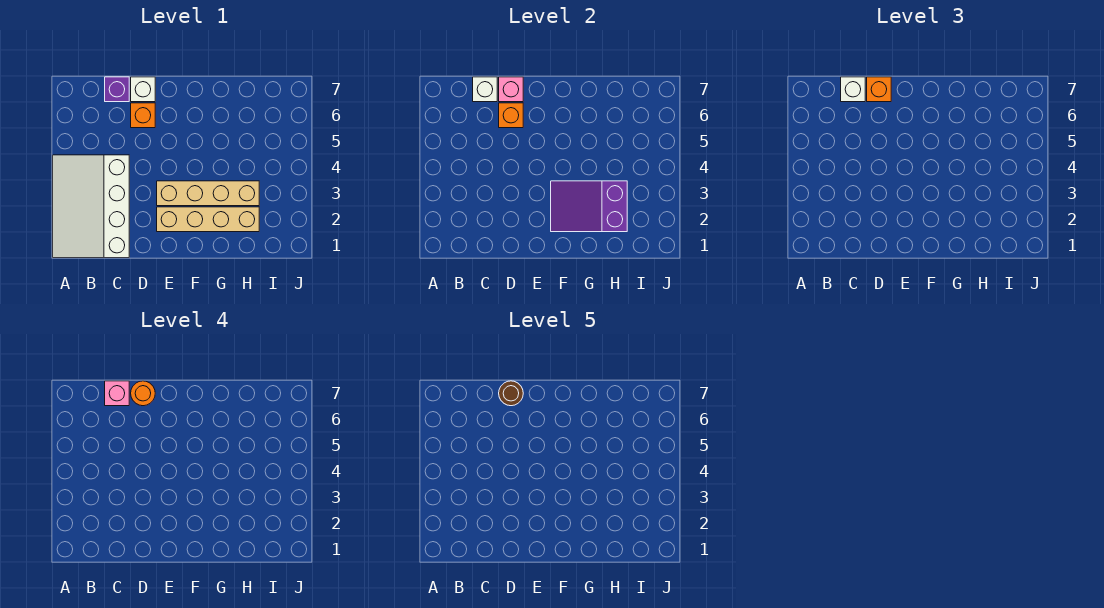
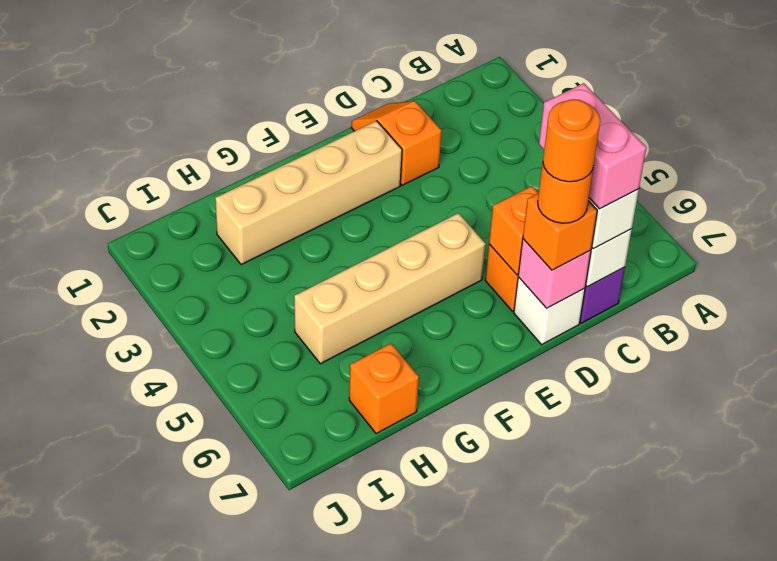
white slope A1:C4 level 1 top C -> none
pink brick C7 level 4 -> pink brick C6:C7 level 4
none -> orange slope D1:D2 level 1 top 2
brown round brick D7 level 5 -> orange round brick D7 level 5
tan brick E3:H3 level 1 -> tan brick E5:H5 level 1
purple slope F2:H3 level 2 top H -> none
none -> orange brick H7 level 1

